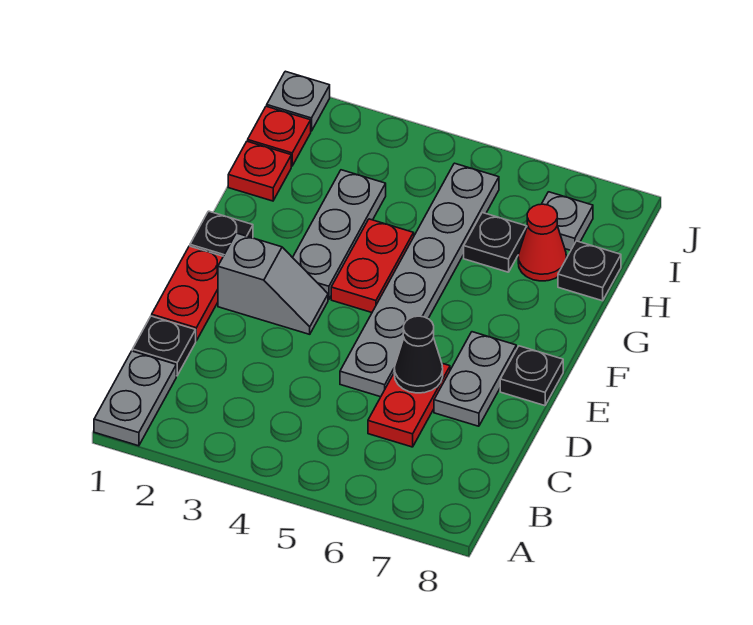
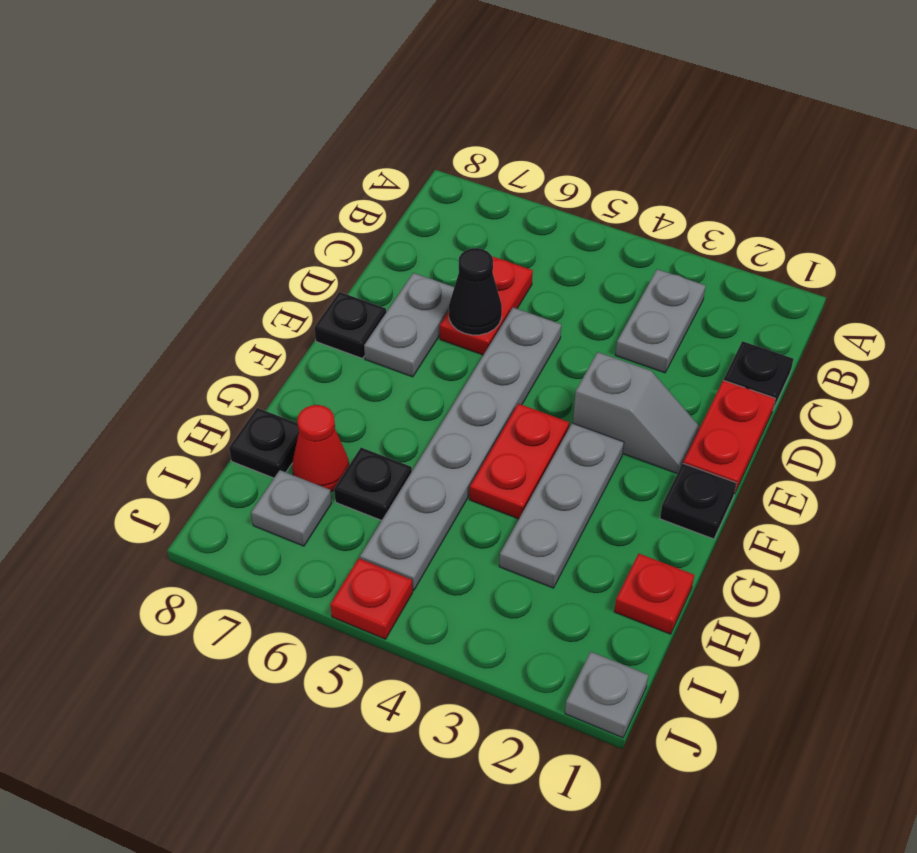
grey plate A1:B1 level 1 -> grey plate B3:C3 level 1
grey slope E2:E3 level 1 top 2 -> grey slope E2:E3 level 1 top 3
red plate I1 level 1 -> red plate J5 level 1

